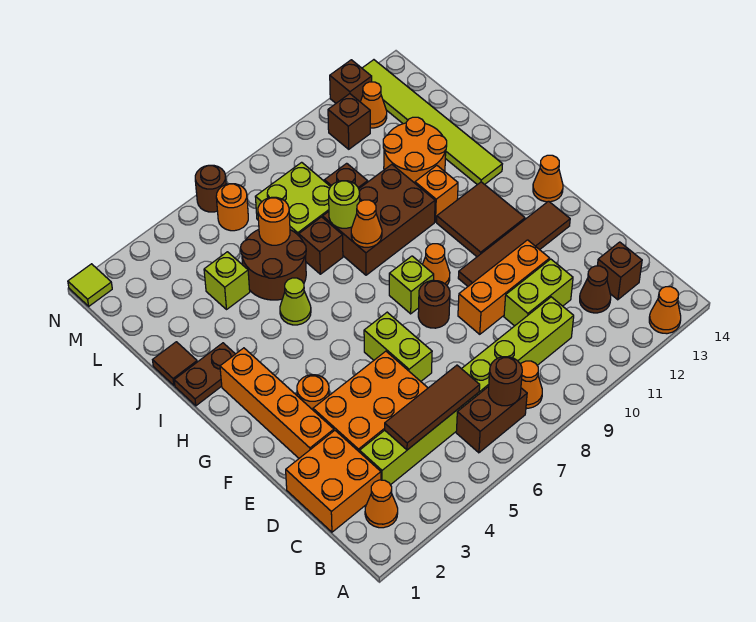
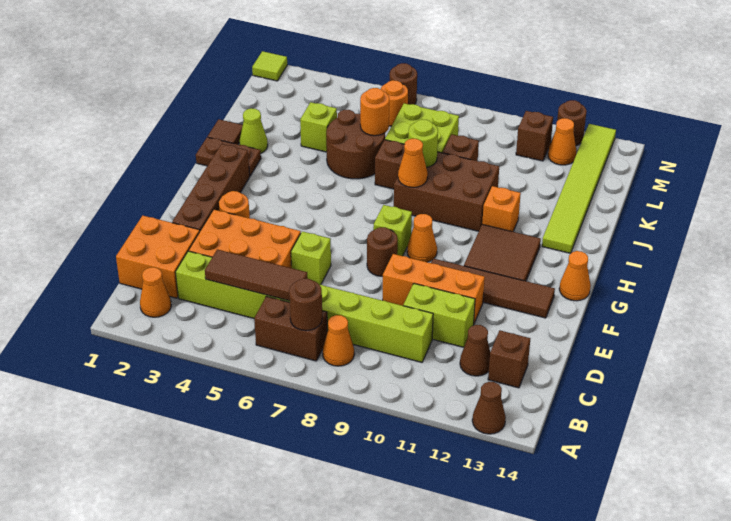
orange cone A13 level 1 -> brown cone A13 level 1
orange brick E2:H2 level 1 -> brown brick E2:H2 level 1
lime brick E6:F6 level 1 -> lime brick E6 level 1
lime cone I5 level 1 -> lime cone J2 level 1
orange round brick J11:K12 level 1 -> none
brown brick N12 level 1 -> brown round brick N12 level 1

